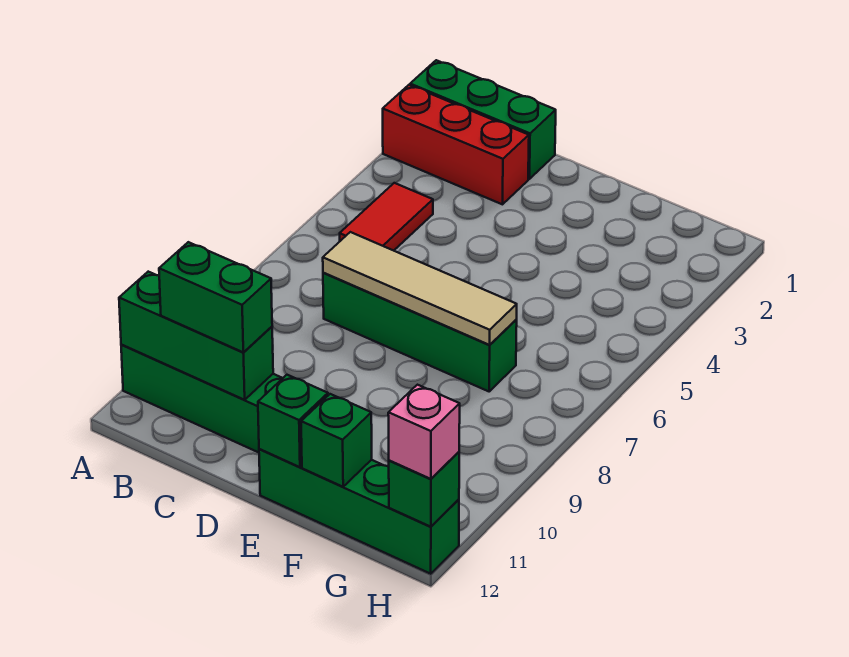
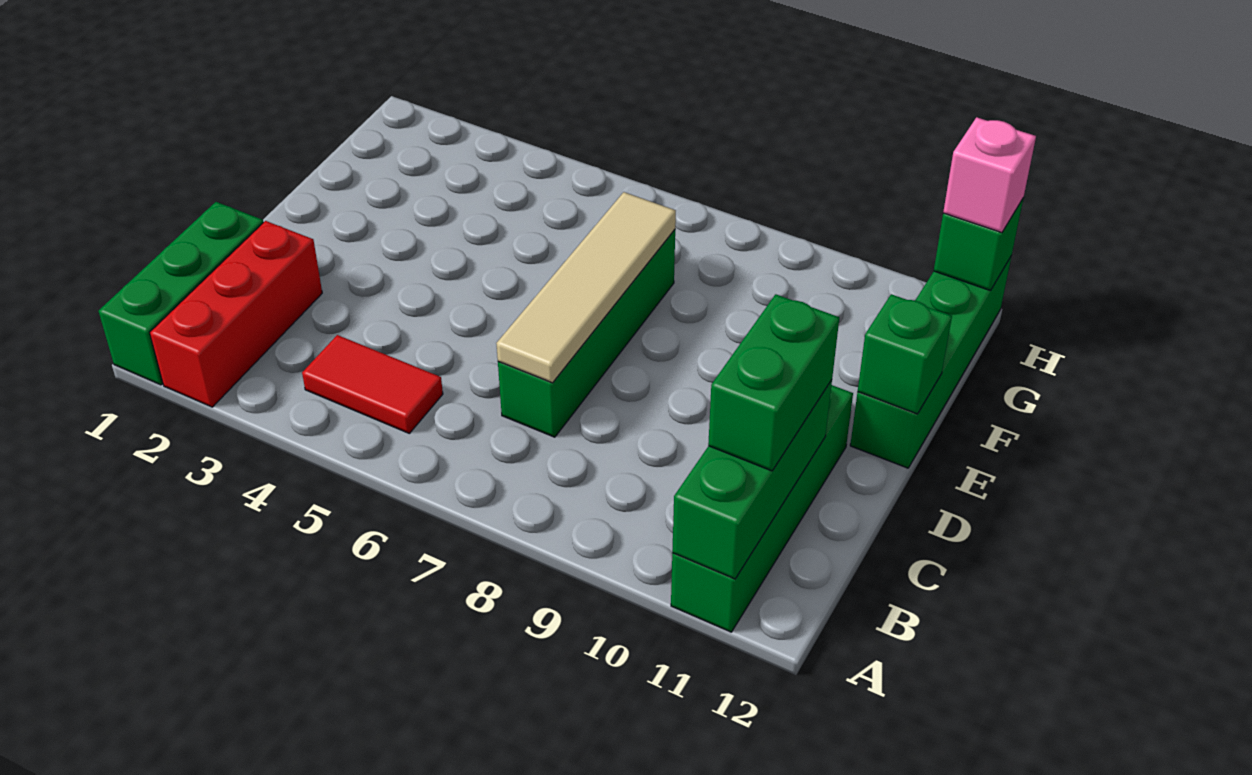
green brick F12 level 2 -> none

